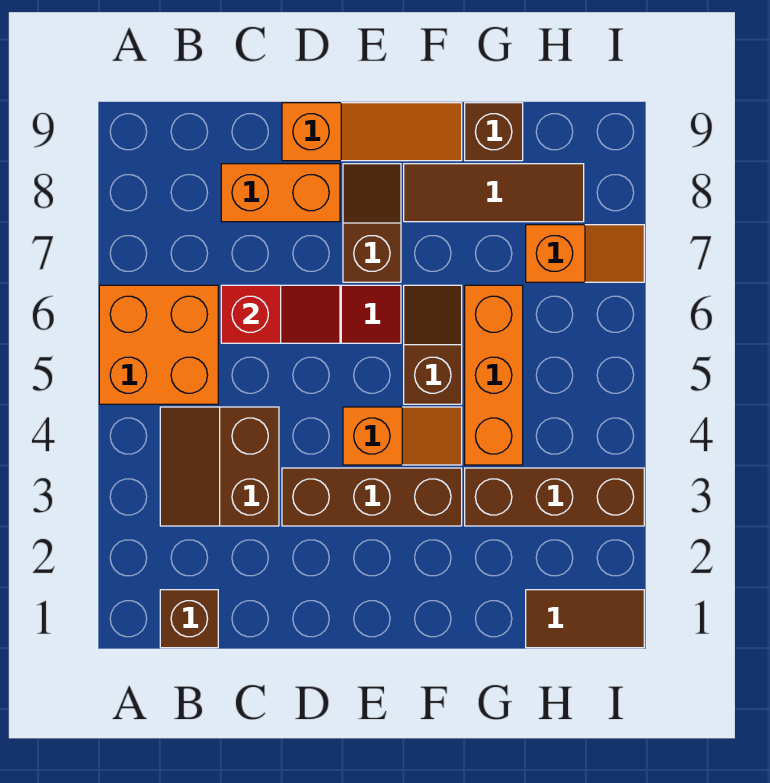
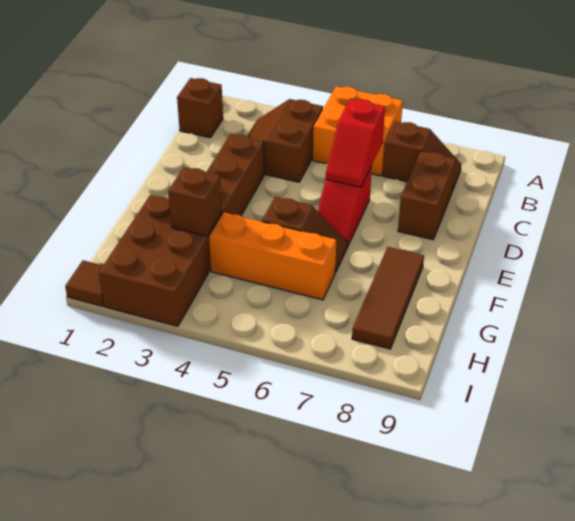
brown slope B3:C4 level 1 top C -> brown slope B3:C4 level 1 top 4
orange brick C8:D8 level 1 -> brown brick C8:D8 level 1
orange slope D9:F9 level 1 top D -> none
orange slope E4:F4 level 1 top E -> none
brown slope E7:E8 level 1 top 7 -> brown slope B7:B8 level 1 top 7
brown brick G3:I3 level 1 -> brown brick G2:I3 level 1
brown brick G9 level 1 -> brown brick G3 level 2
brown tile H1:I1 level 1 -> brown tile I1 level 1
orange slope H7:I7 level 1 top H -> none

